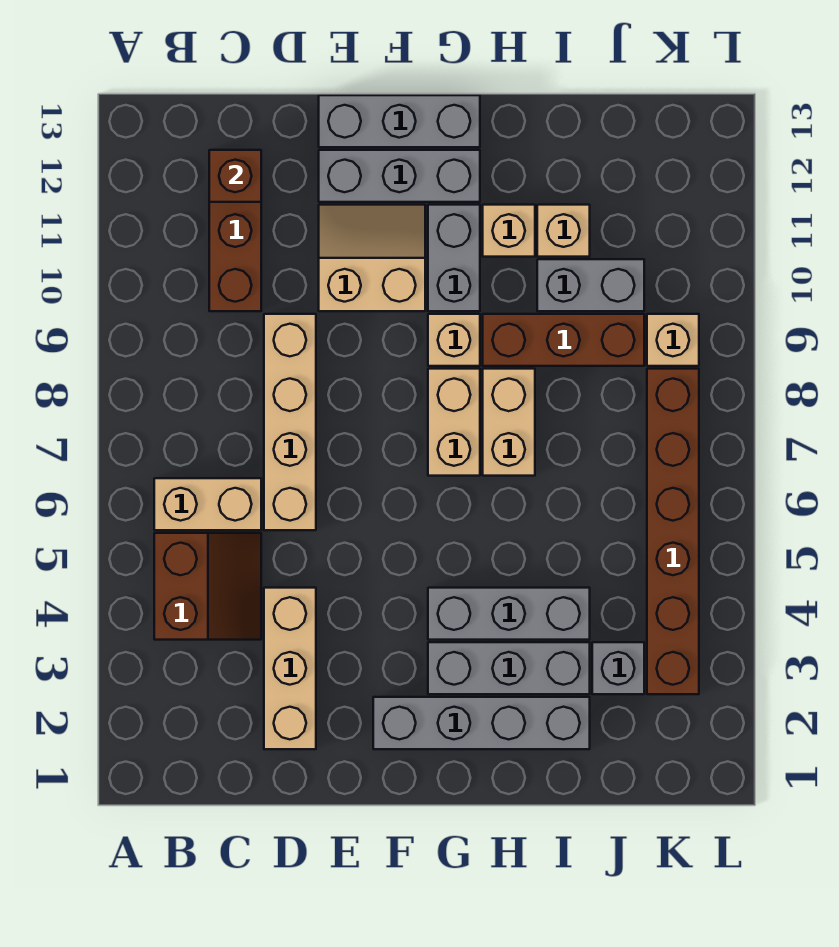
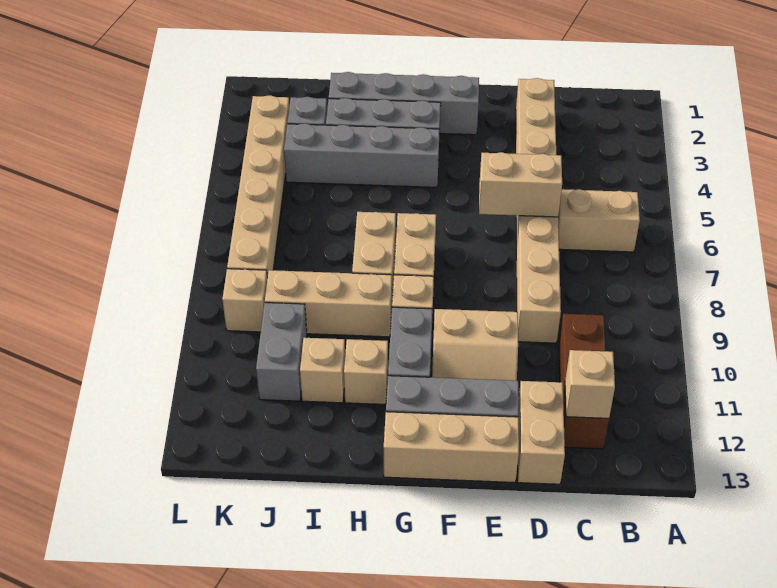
brown slope B4:C5 level 1 top B -> none
brown brick C12 level 2 -> tan brick C12 level 2
none -> tan brick D6:E6 level 2
none -> tan brick D12:D13 level 1
grey brick E13:G13 level 1 -> tan brick E13:G13 level 1
grey brick G4:I4 level 1 -> grey brick G4:J4 level 1
brown brick H9:J9 level 1 -> tan brick H9:J9 level 1
grey brick I10:J10 level 1 -> grey brick J10:J11 level 1
brown brick K3:K8 level 1 -> tan brick K3:K8 level 1

